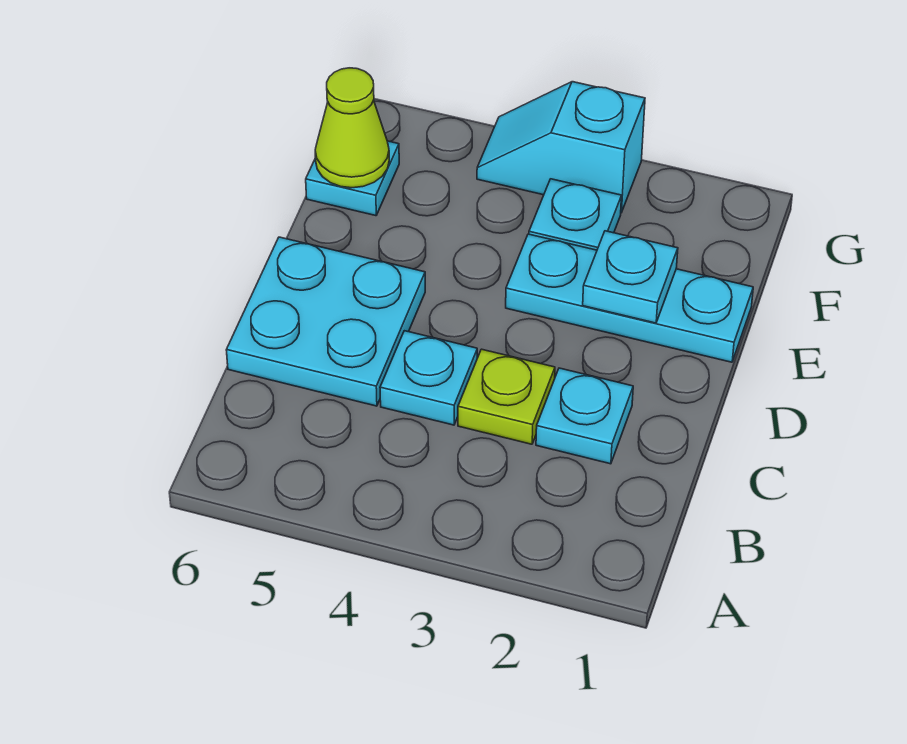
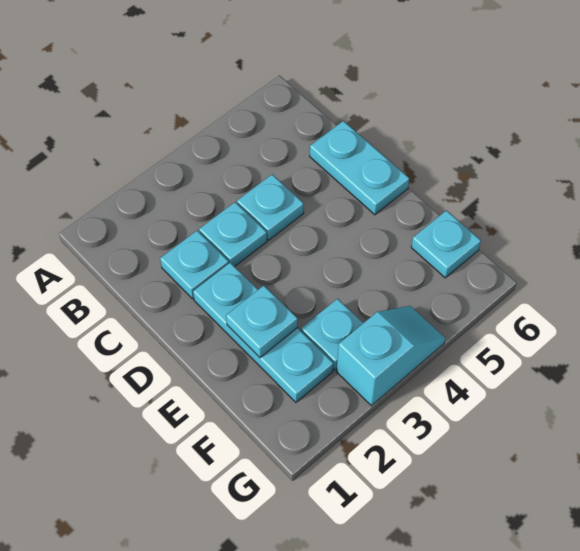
lime plate C3 level 1 -> cyan plate C3 level 1
cyan plate C5:D6 level 1 -> cyan plate C6:D6 level 1
cyan plate E1:E3 level 1 -> cyan plate D2:F2 level 1
lime cone F6 level 2 -> none

